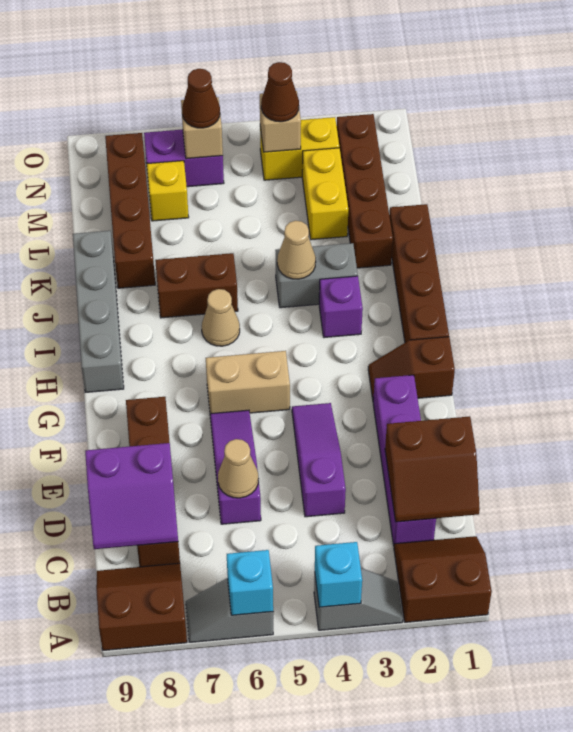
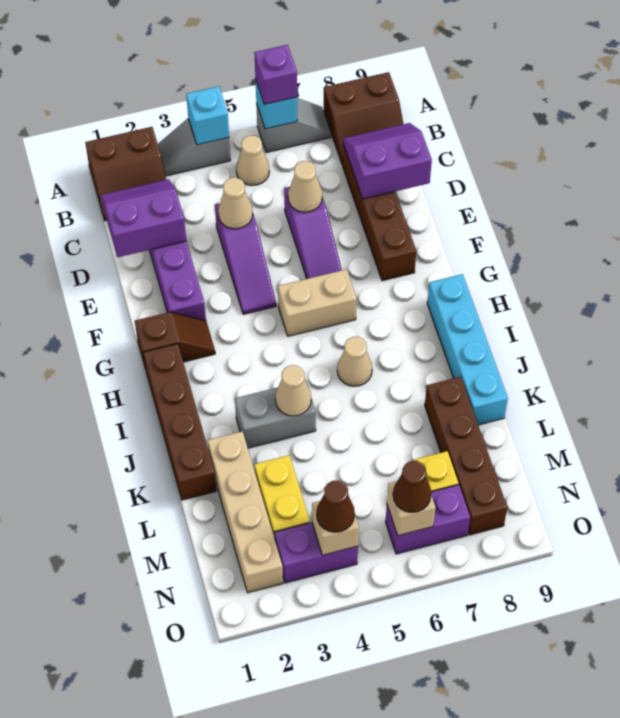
none -> tan cone B5 level 1
brown slope C1:D2 level 2 top D -> purple slope C1:D2 level 2 top D
none -> tan cone D4 level 2
grey brick H9:K9 level 1 -> cyan brick H9:K9 level 1
purple brick I3 level 1 -> purple brick A6 level 3
brown brick J6:J7 level 1 -> none
brown brick K2:N2 level 1 -> tan brick K2:N2 level 1
yellow brick N3:N4 level 1 -> purple brick N3:N4 level 1

